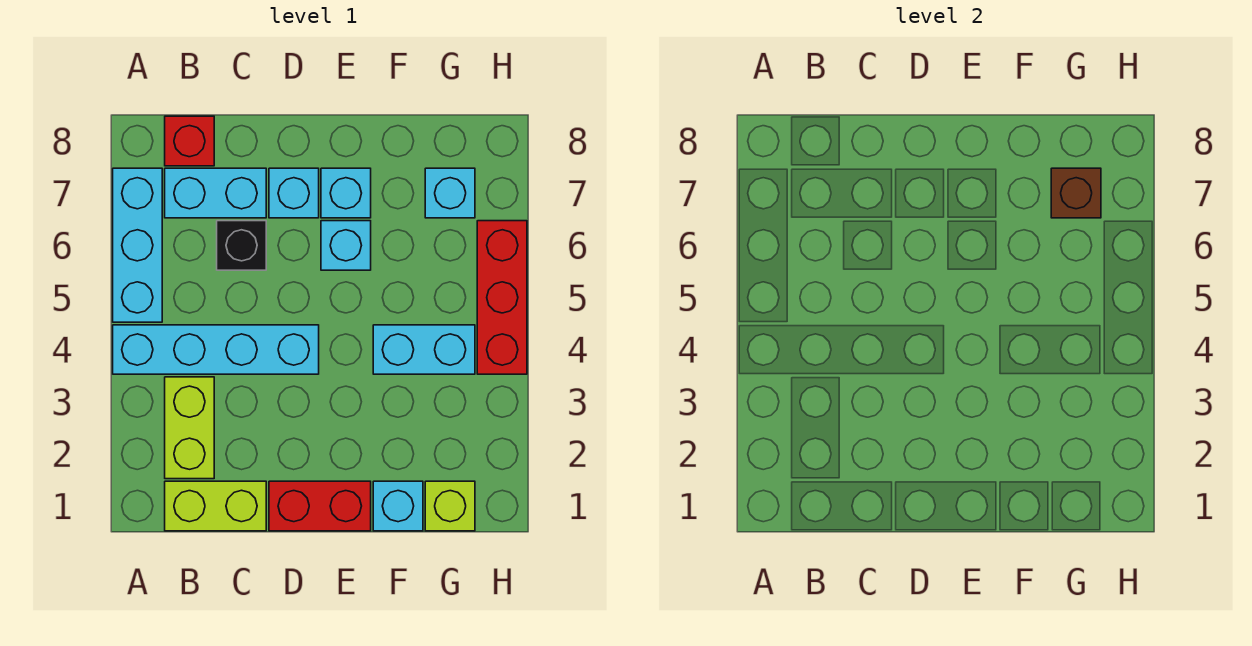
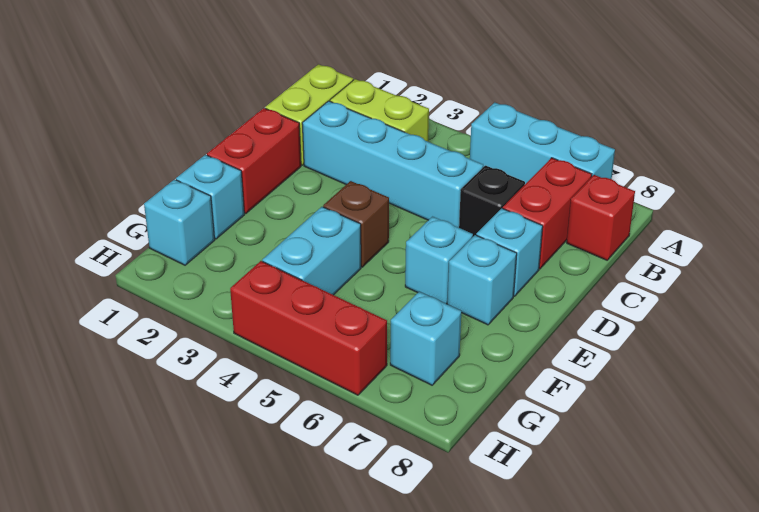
cyan brick A4:D4 level 1 -> cyan brick C2:C5 level 1
cyan brick B7:C7 level 1 -> red brick B7:C7 level 1
lime brick G1 level 1 -> cyan brick G1 level 1
brown brick G7 level 2 -> brown brick E4 level 1

